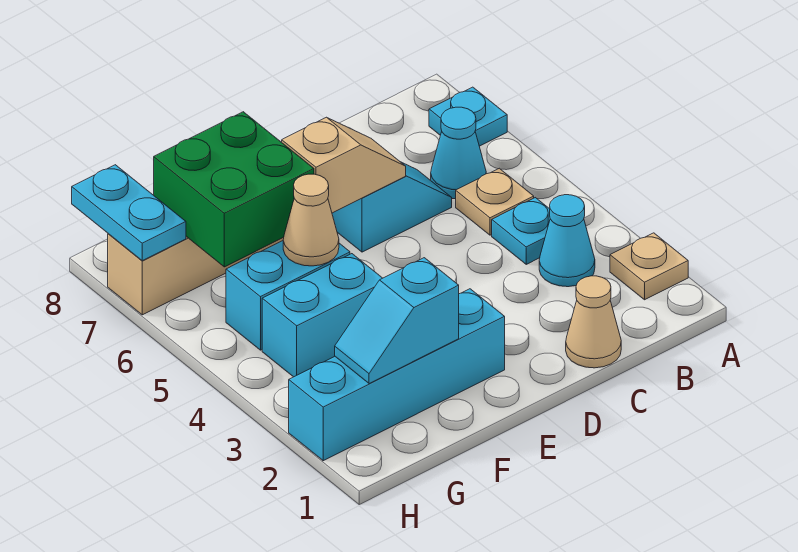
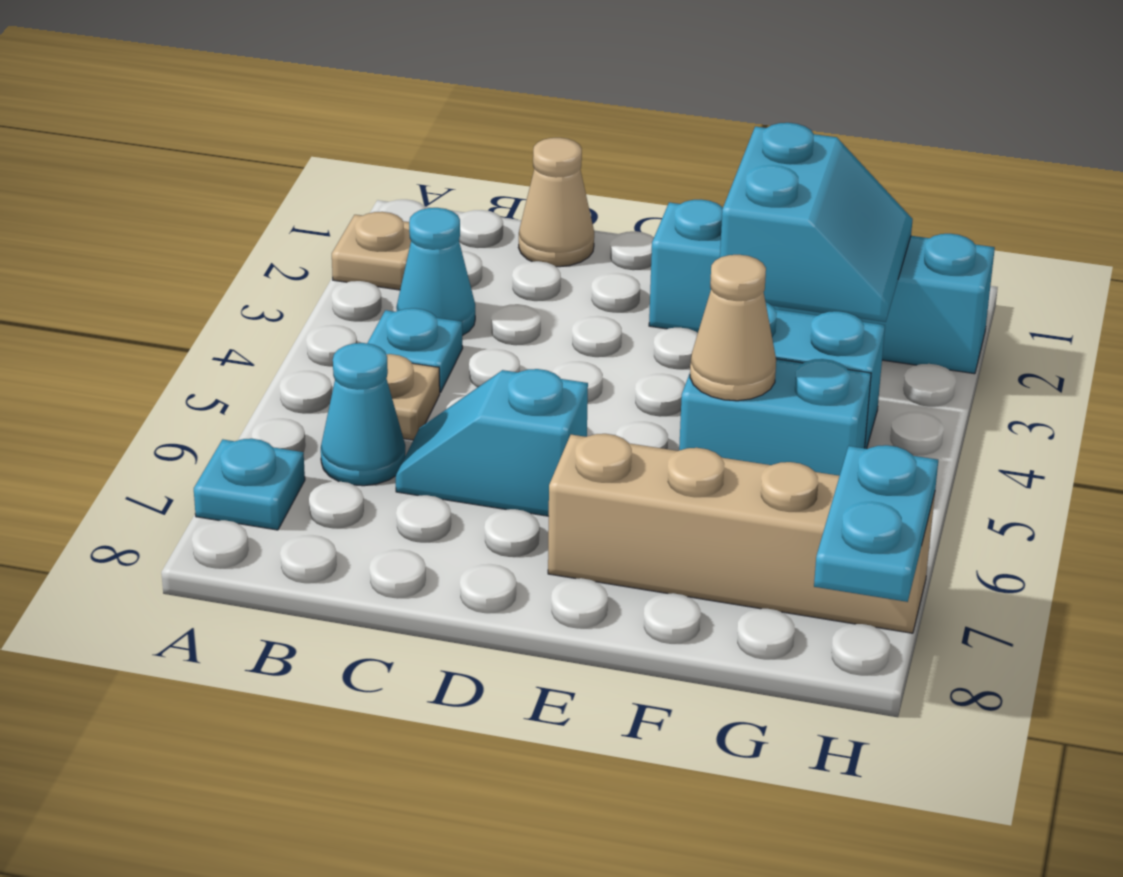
tan slope D6:E6 level 2 top E -> none
cyan slope F2:G2 level 2 top F -> cyan slope F2:G3 level 2 top F
green brick F6:G7 level 2 -> none

